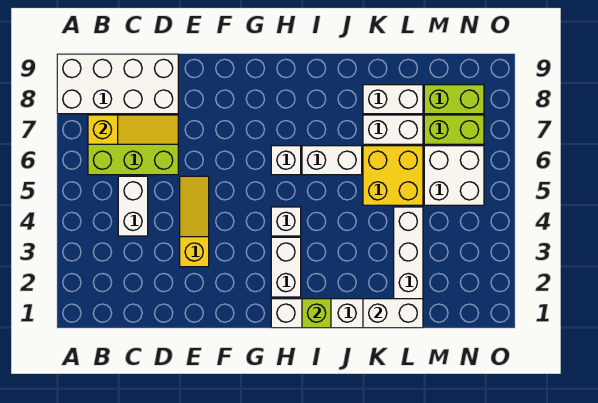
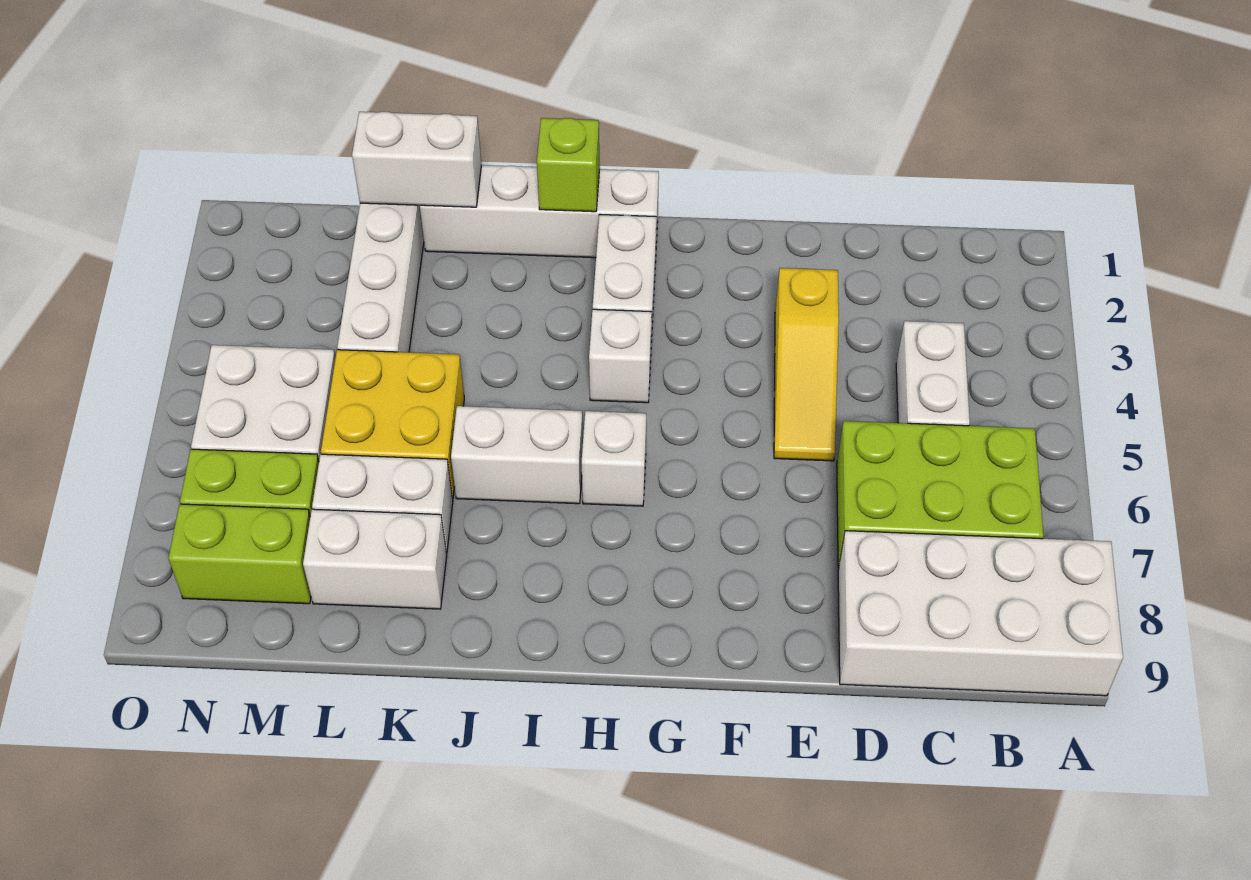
yellow slope B7:D7 level 2 top B -> none

